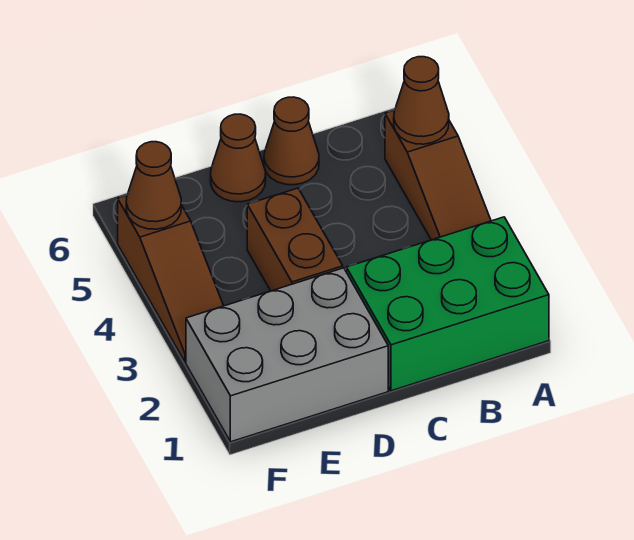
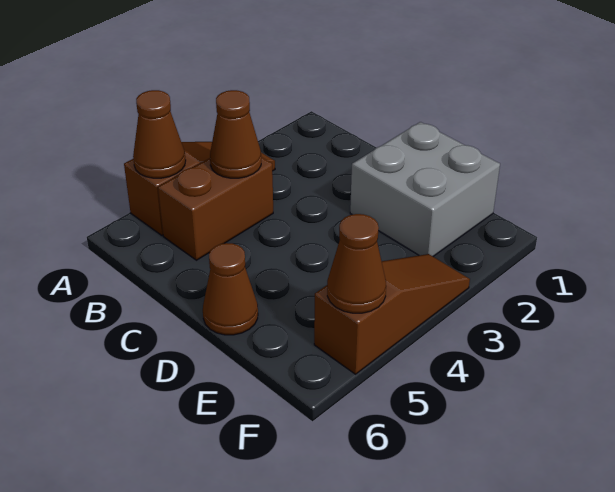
green brick A1:C2 level 1 -> none
brown cone C6 level 1 -> brown cone B4 level 2
grey brick D1:F2 level 1 -> grey brick D1:E2 level 1
brown brick D3:D4 level 1 -> brown brick B4:B5 level 1

